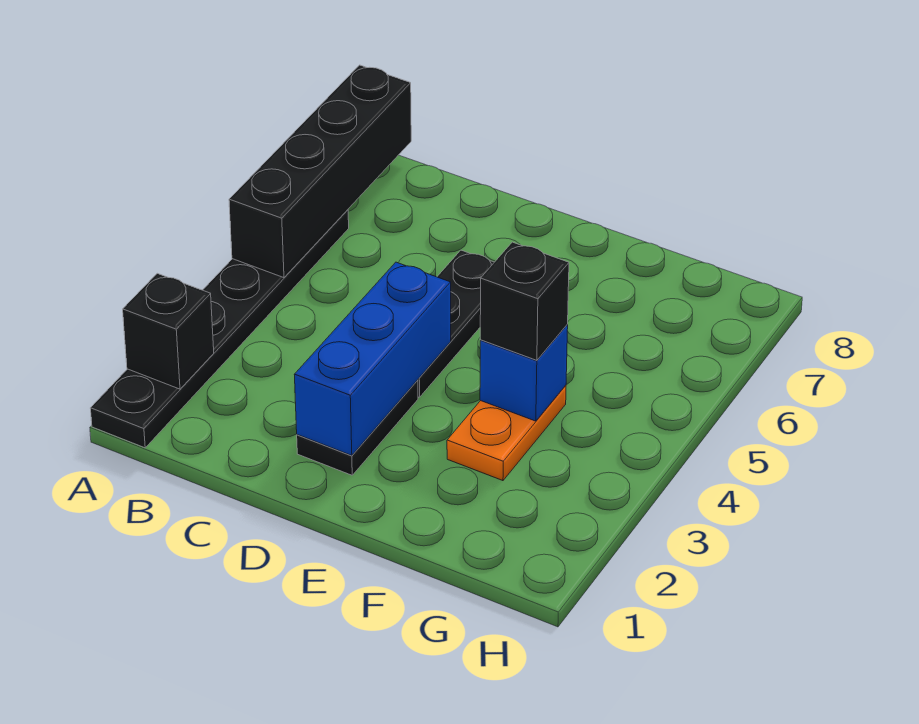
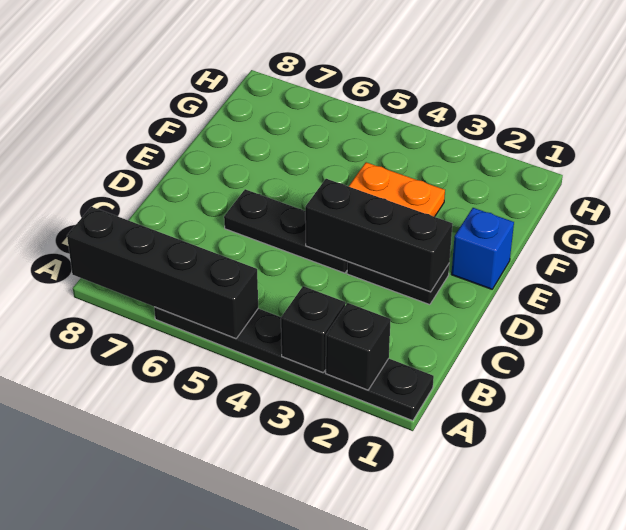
blue brick D2:D4 level 2 -> black brick D2:D4 level 2
blue brick F4 level 2 -> blue brick E1 level 1
black brick F4 level 3 -> black brick A3 level 2

